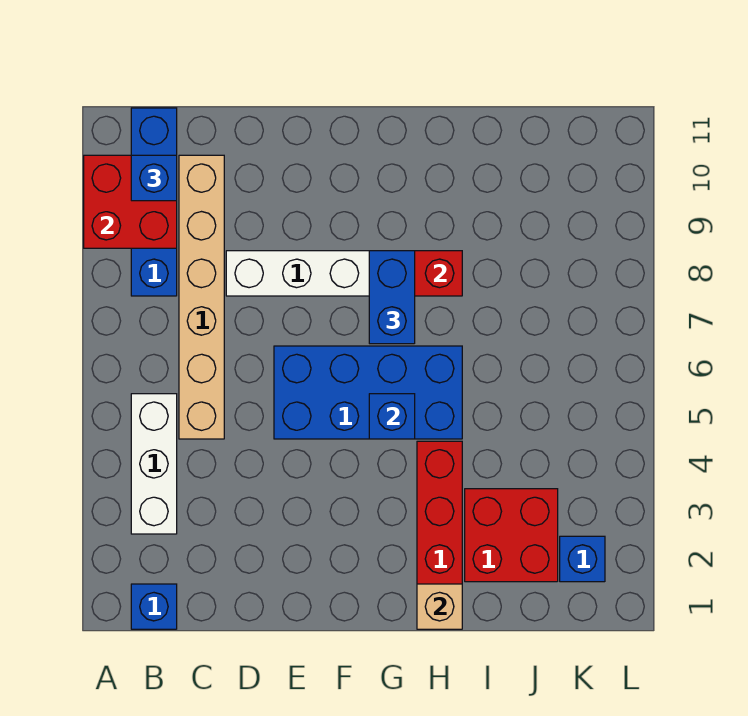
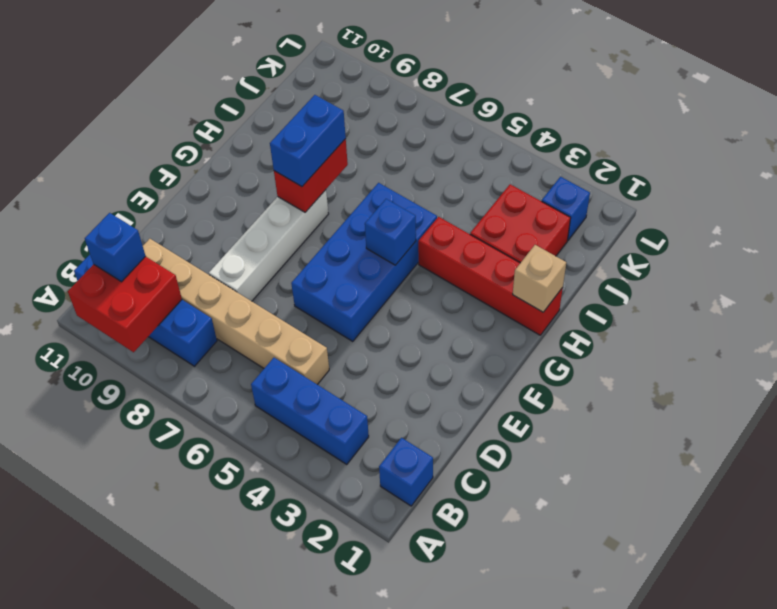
white brick B3:B5 level 1 -> blue brick B3:B5 level 1
blue brick G7:G8 level 3 -> blue brick G8:H8 level 3

